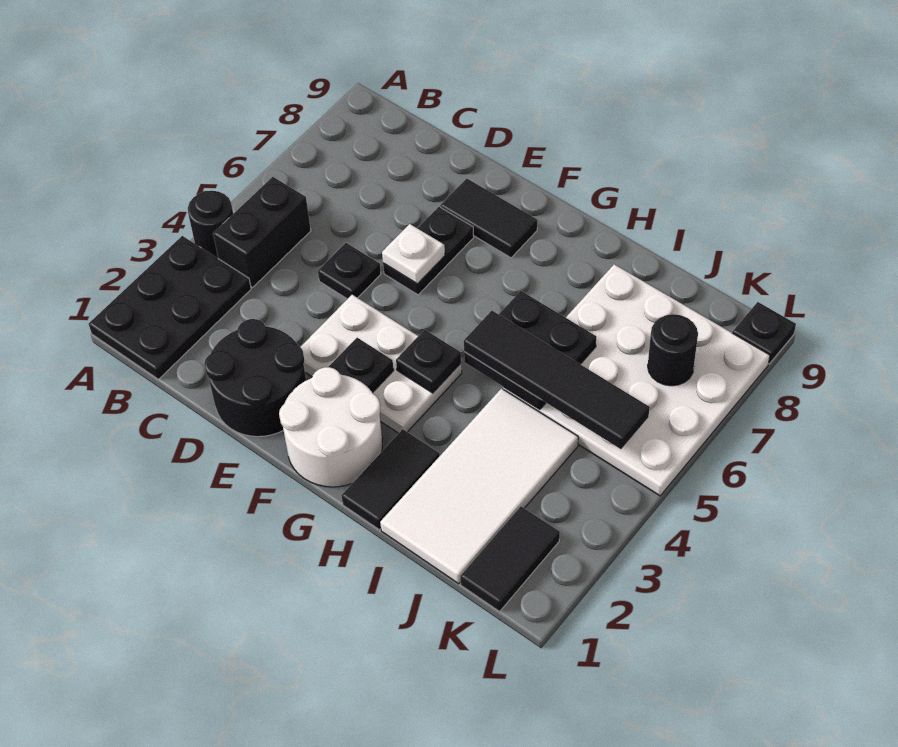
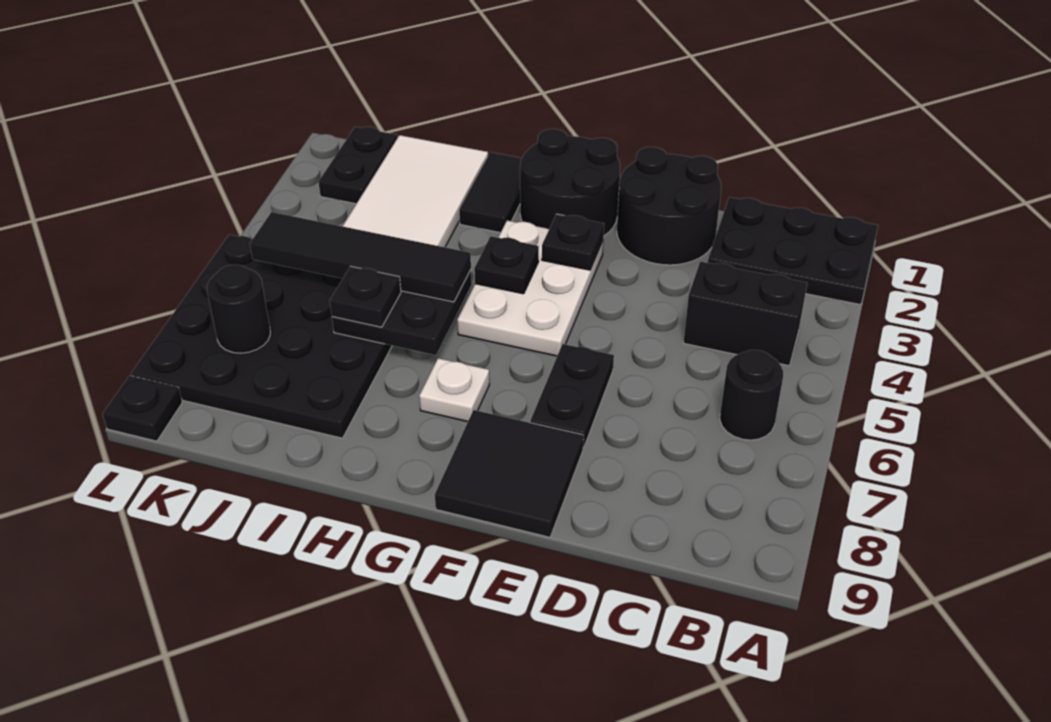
black plate A1:B3 level 1 -> black plate A1:C2 level 1
black round brick A4 level 1 -> black round brick B6 level 1
black brick B4:B5 level 1 -> black brick B4:C4 level 1
black plate D5 level 1 -> black plate I6 level 3
white plate E3:G4 level 1 -> white plate F3:G5 level 1
white plate E6 level 2 -> white plate G7 level 1
black tile E8:F8 level 1 -> black tile E8:F9 level 1
white round brick F1:G2 level 1 -> black round brick F1:G2 level 1
white plate I5:L8 level 1 -> black plate I5:L8 level 1
black tile K1:K2 level 1 -> black plate K1:K2 level 1

